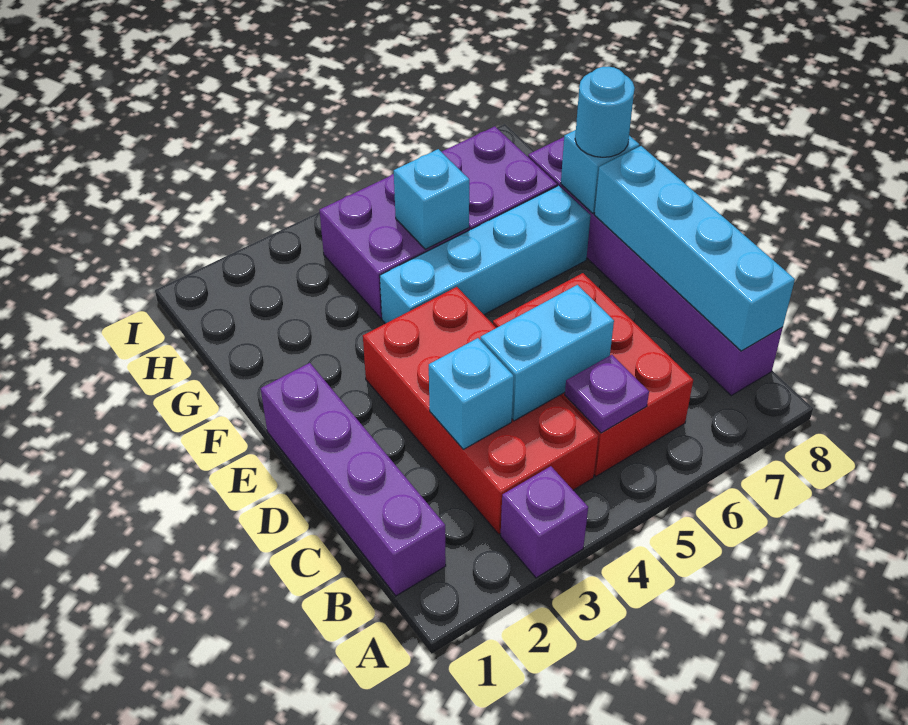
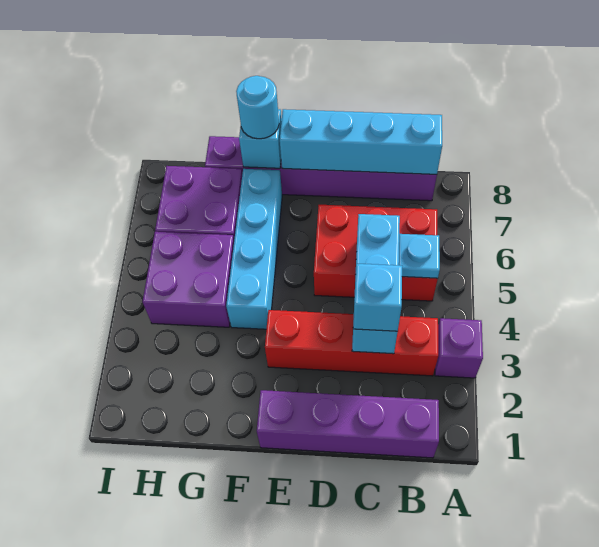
red brick B3:E4 level 1 -> red brick B3:E3 level 1
purple plate B5 level 2 -> cyan plate B5 level 2
cyan brick G5 level 2 -> cyan brick C3 level 3

